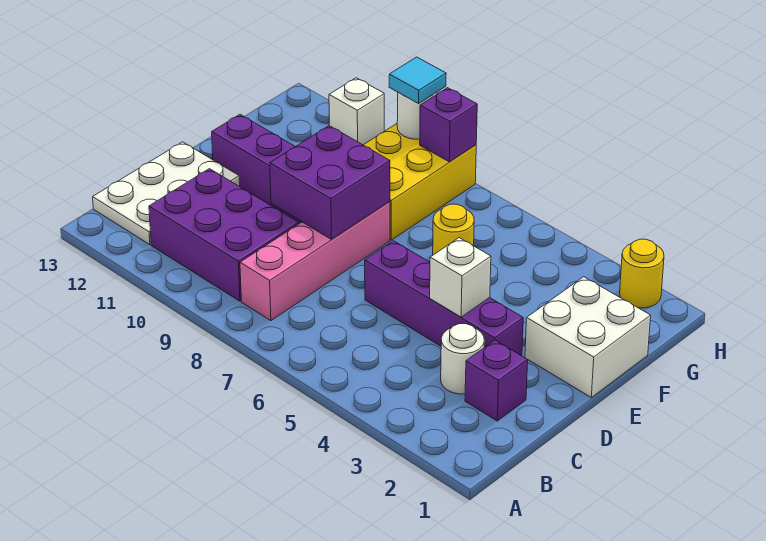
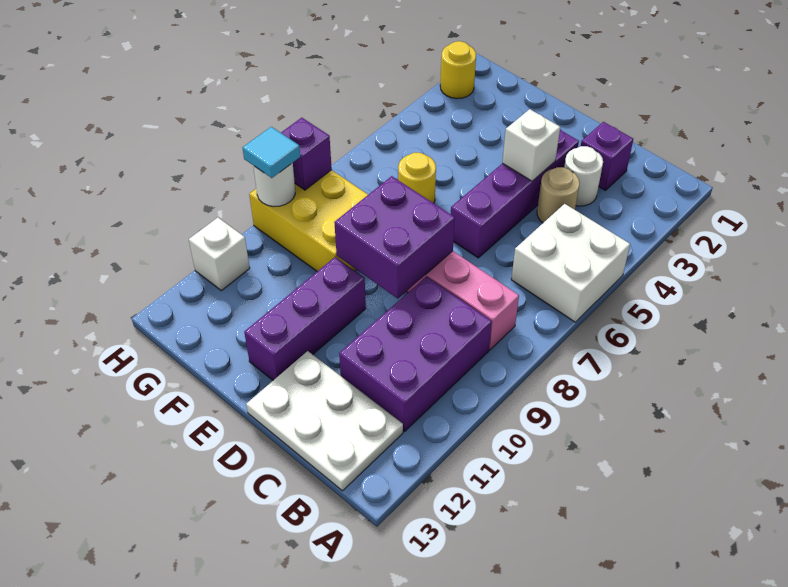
none -> tan round brick C4 level 1
white brick E1:F2 level 1 -> white brick A5:B6 level 1

